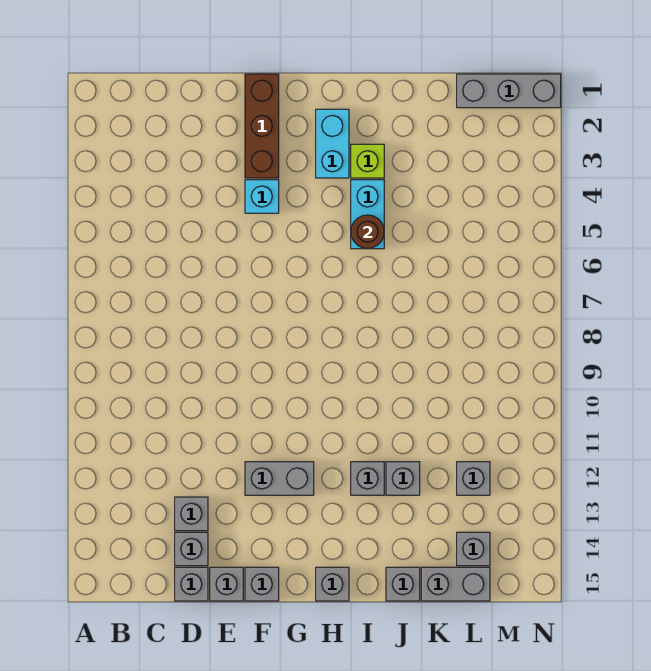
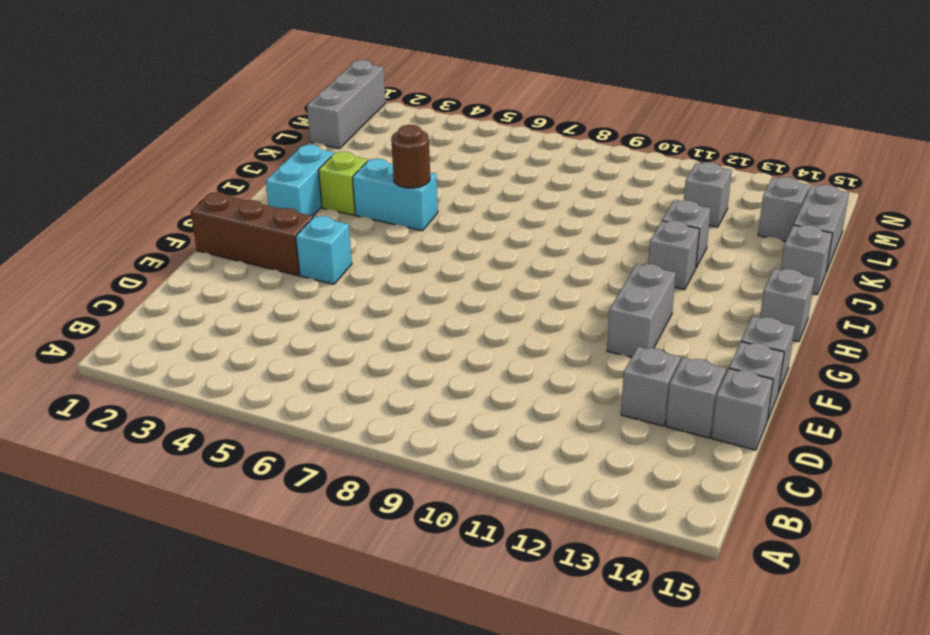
cyan brick H2:H3 level 1 -> cyan brick H2:I2 level 1

